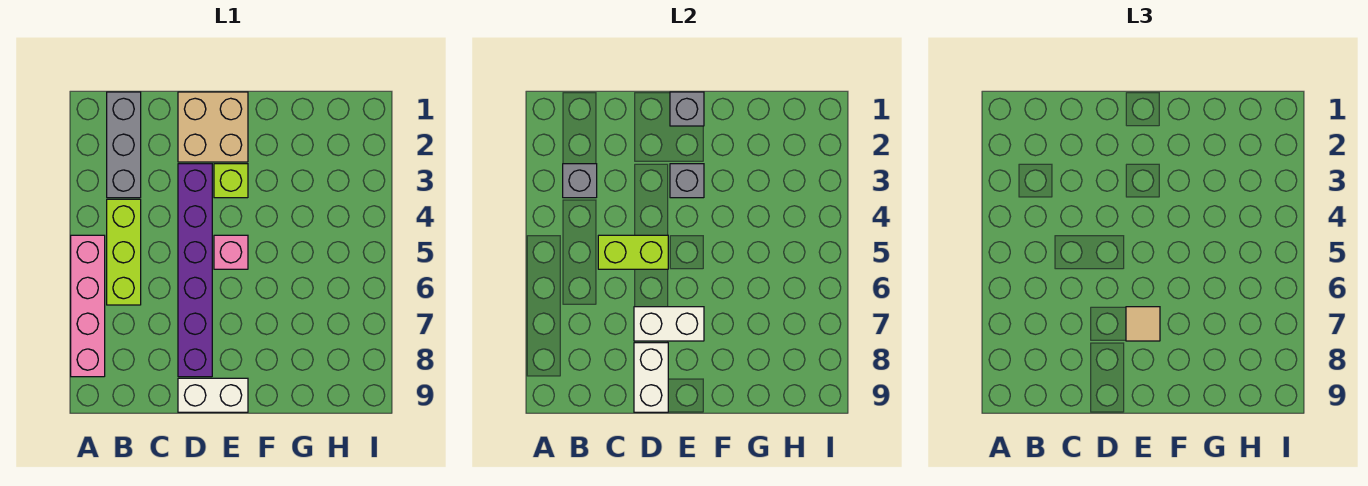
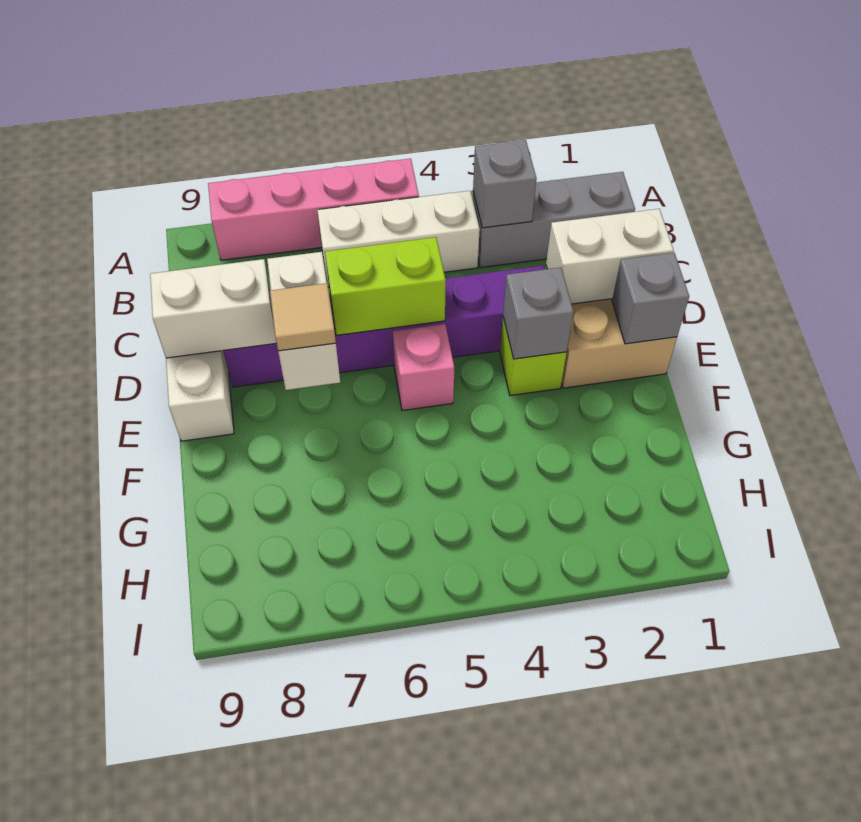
lime brick B4:B6 level 1 -> white brick B4:B6 level 1
lime brick C5:D5 level 2 -> lime brick D5:D6 level 2
none -> white brick D1:D2 level 2

